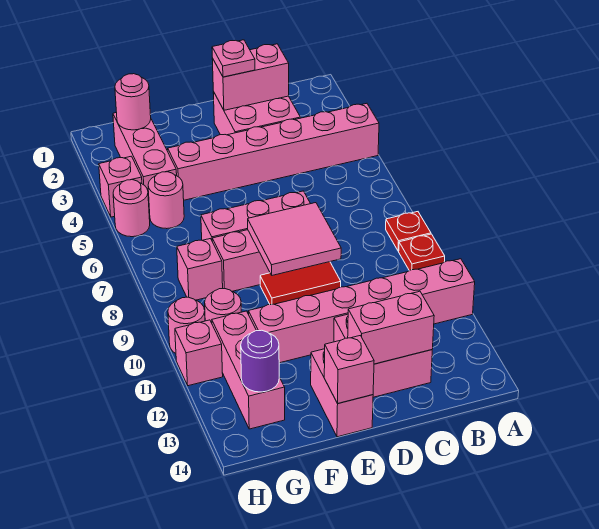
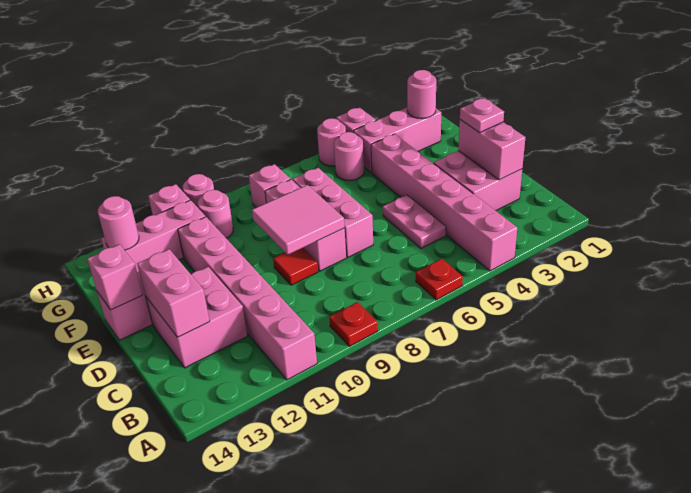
red plate A8 level 1 -> red plate A6 level 1
none -> pink plate C5:D5 level 1
red tile D9:E9 level 1 -> red tile D9 level 1
purple round brick G13 level 2 -> pink round brick G13 level 2

